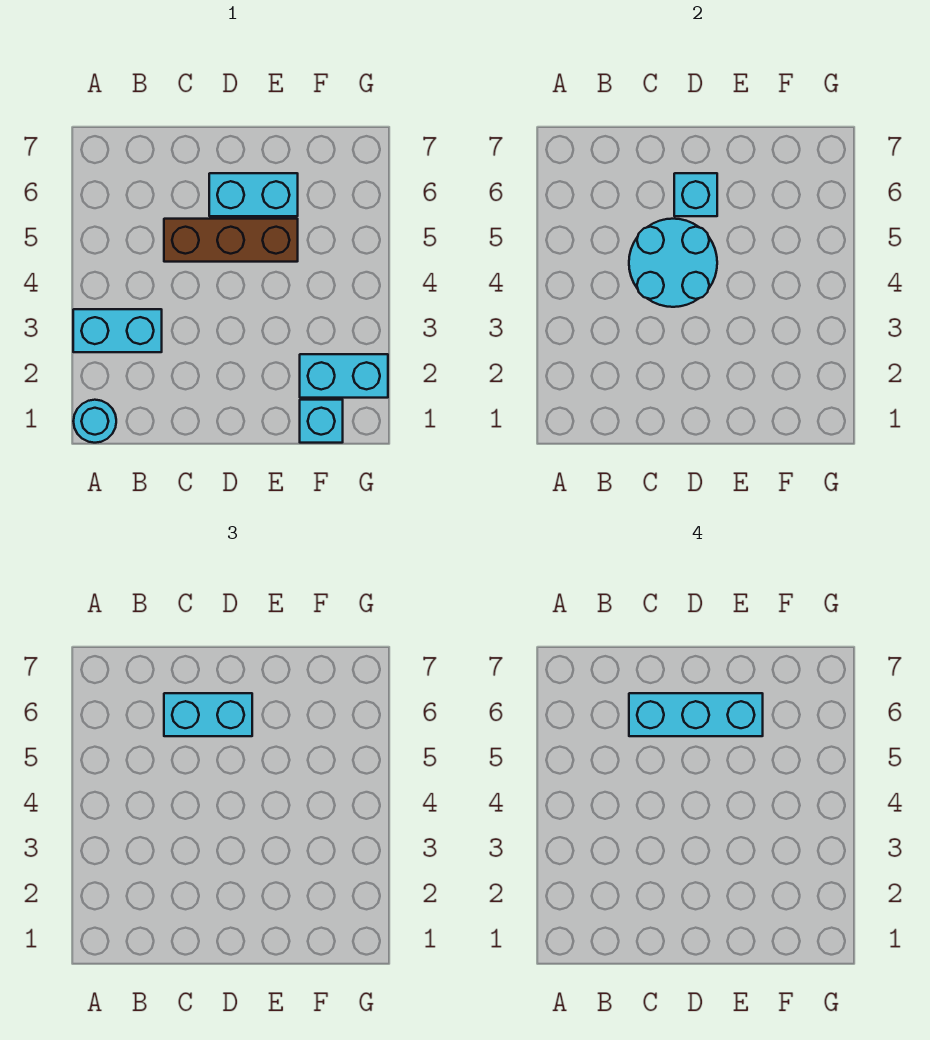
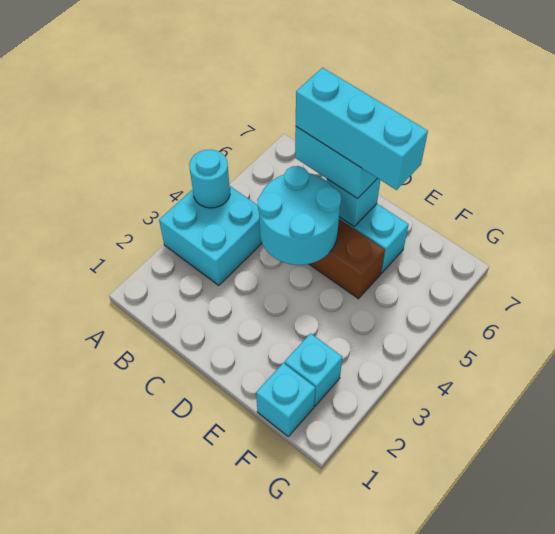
cyan round brick A1 level 1 -> cyan round brick A4 level 2
cyan brick A3:B3 level 1 -> cyan brick A3:B4 level 1
cyan brick F2:G2 level 1 -> cyan brick F2 level 1

